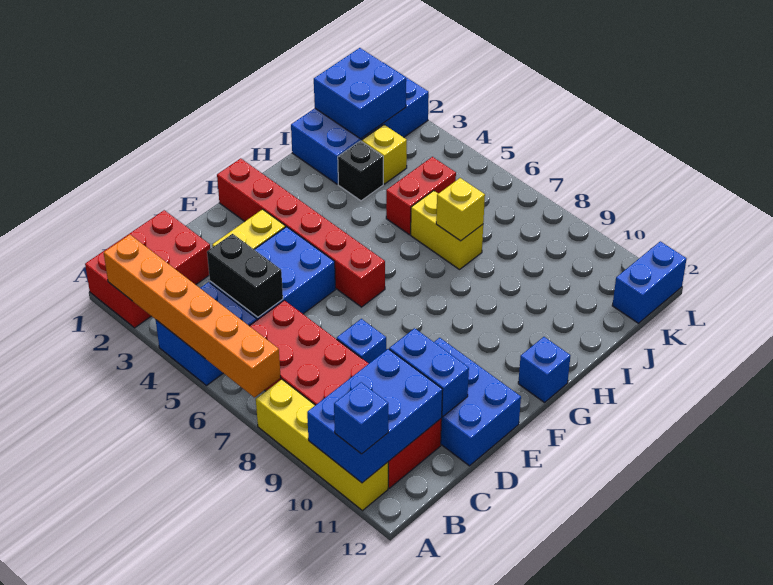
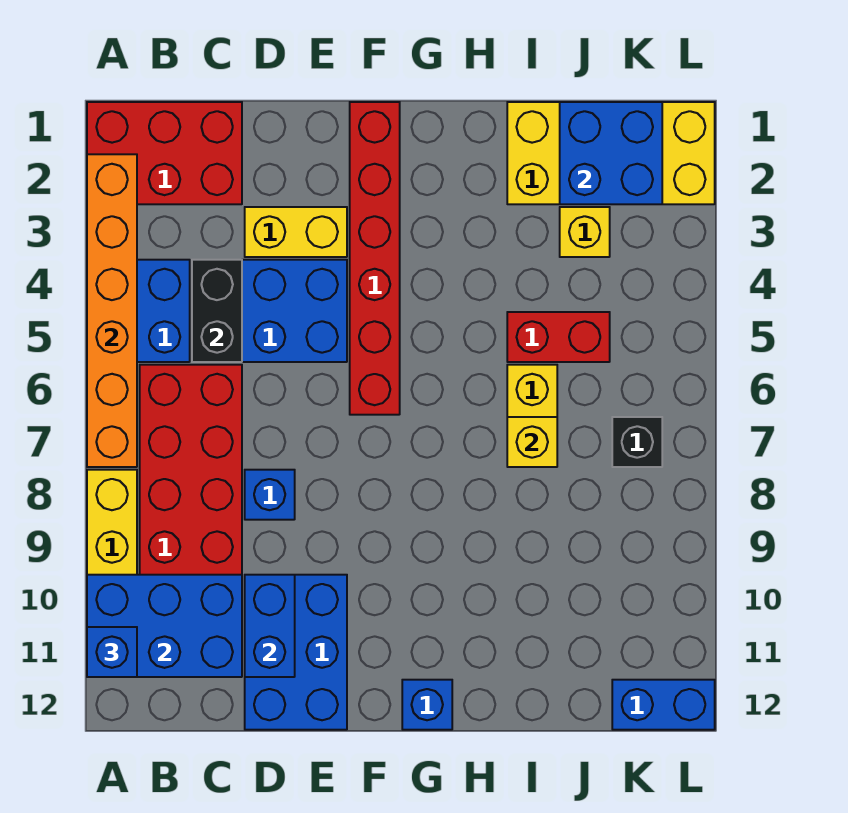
blue brick I1:L2 level 1 -> yellow brick I1:L2 level 1
black brick I3 level 1 -> black brick K7 level 1

